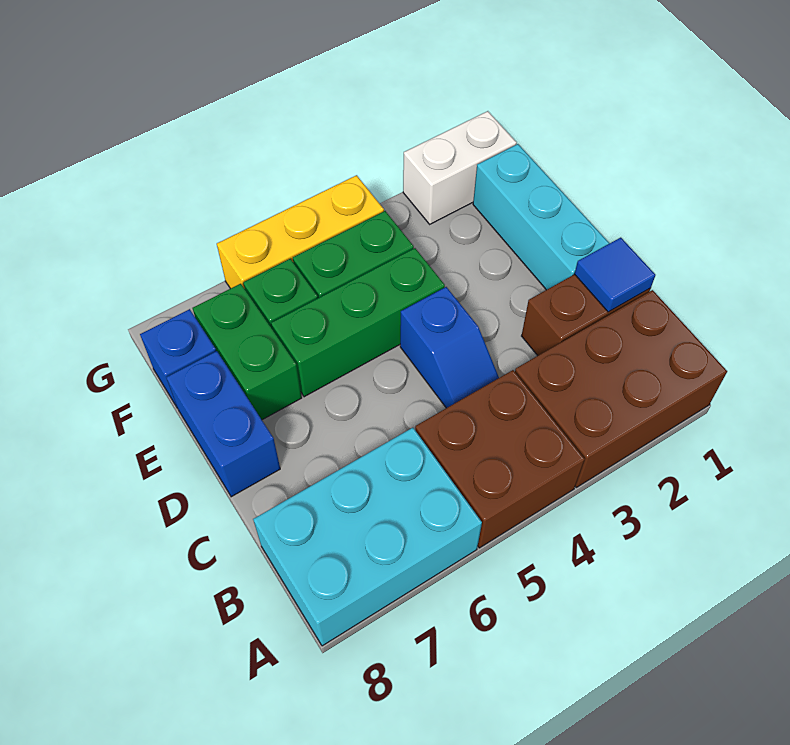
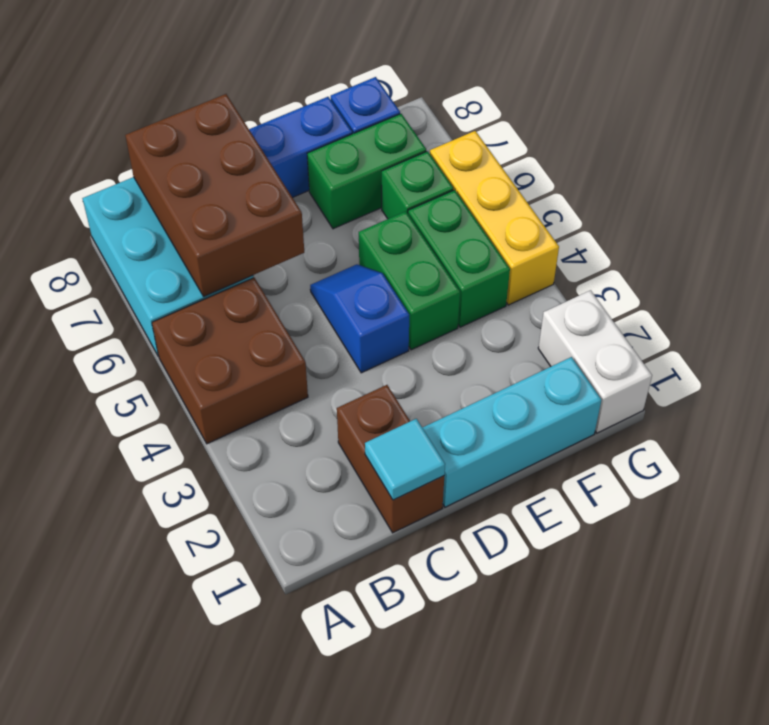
brown brick A1:B3 level 1 -> brown brick B6:C8 level 2
blue tile C1 level 2 -> cyan tile C1 level 2
blue slope C4:D4 level 1 top D -> blue slope D4:D5 level 1 top 4
green brick E4:E6 level 1 -> green brick E4:E5 level 1

